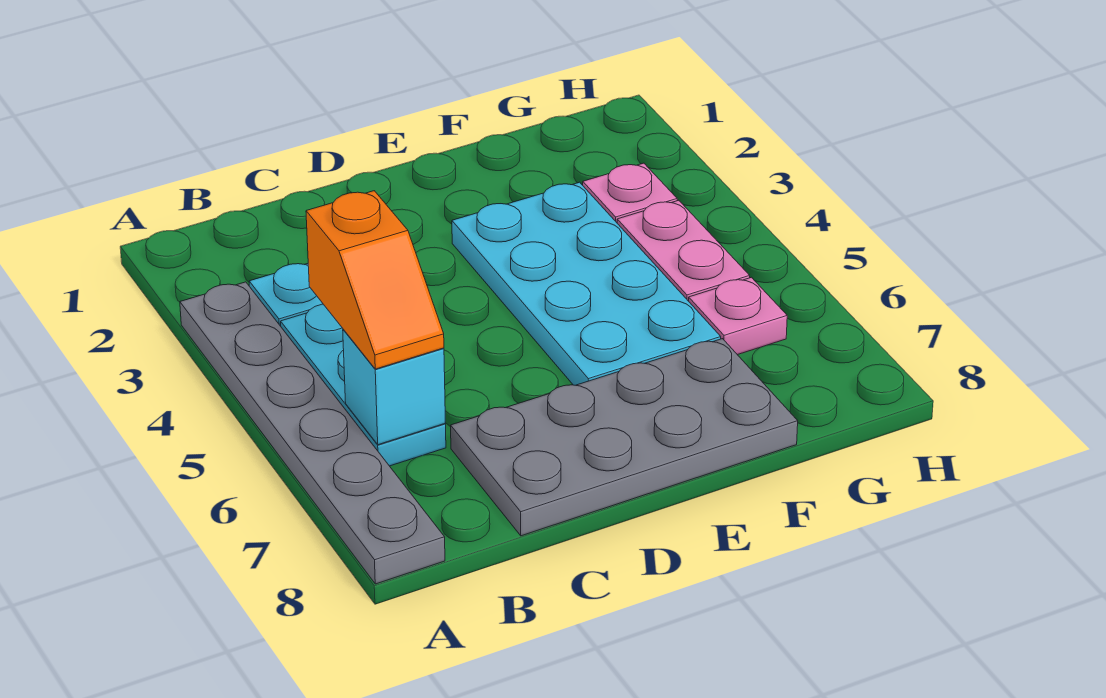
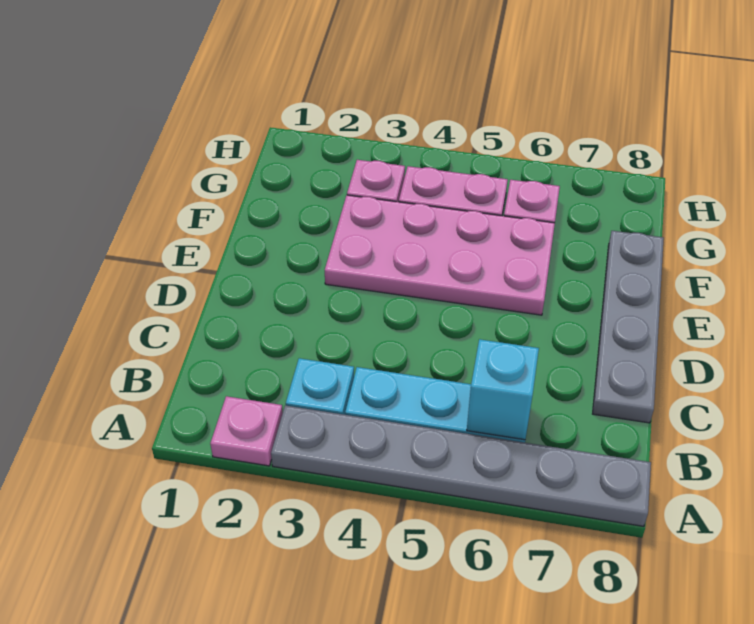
none -> pink plate A2 level 1
orange slope B5:B6 level 3 top 5 -> none
grey plate C7:F8 level 1 -> grey plate C8:F8 level 1
cyan plate E3:F6 level 1 -> pink plate E3:F6 level 1

